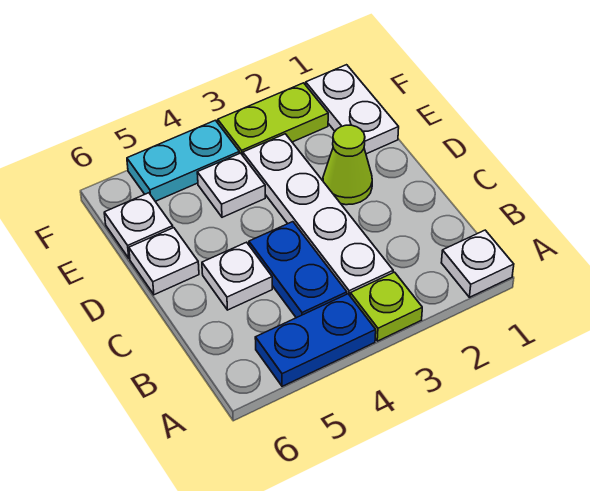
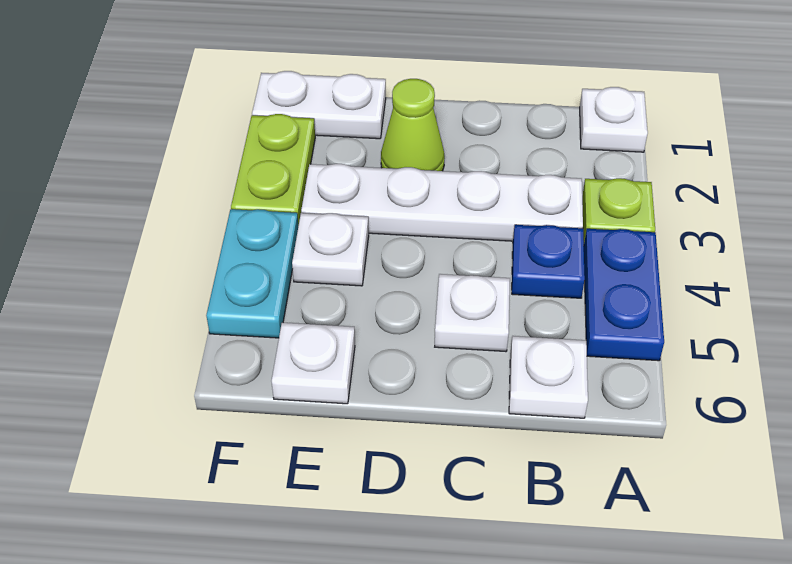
blue plate B4:C4 level 1 -> blue plate B4 level 1
white plate D6 level 1 -> white plate B6 level 1

